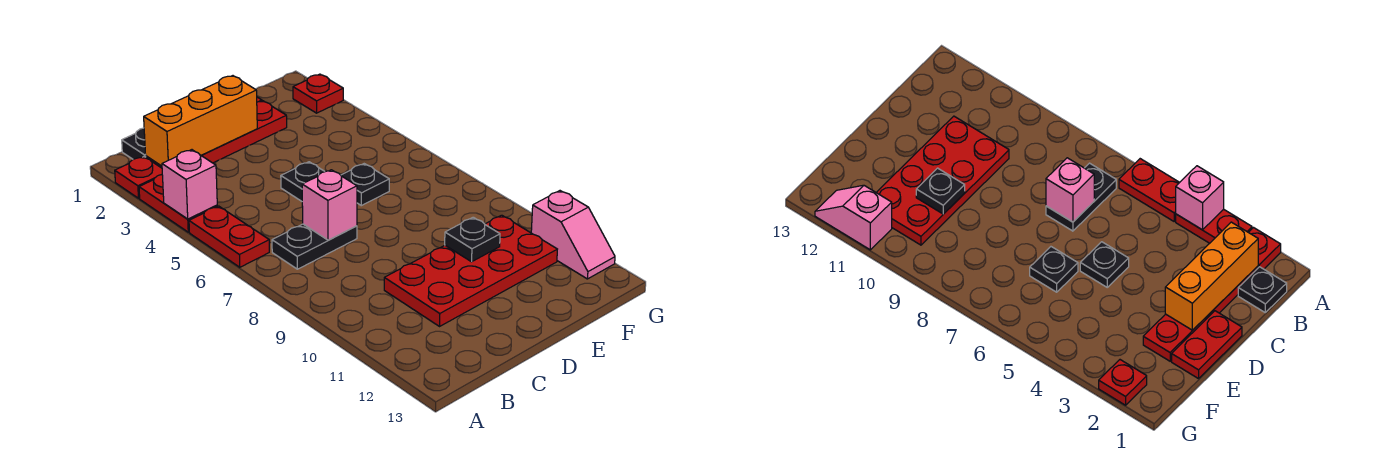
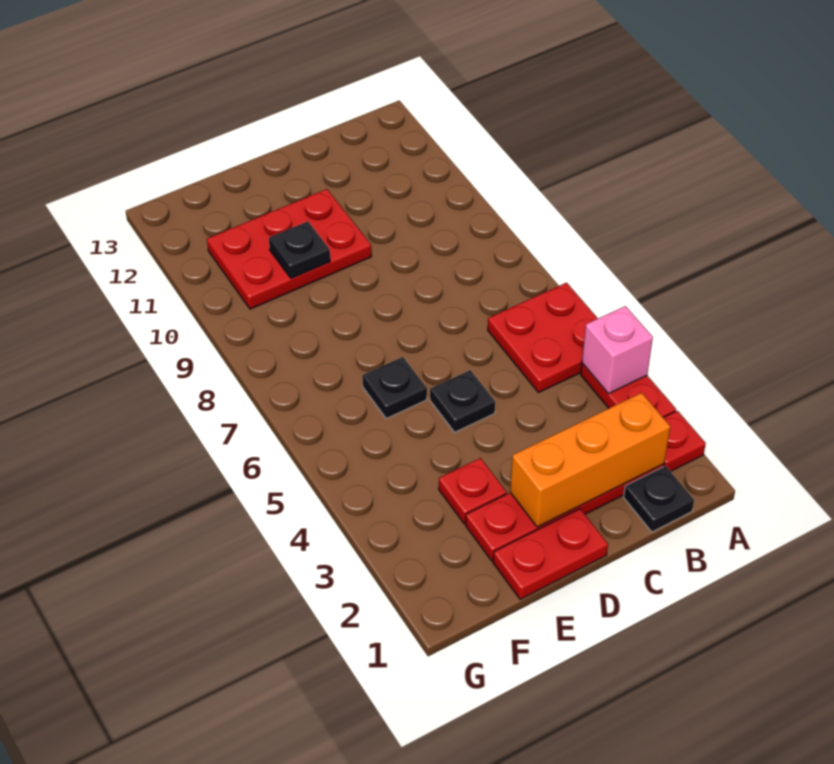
red plate A5:A6 level 1 -> red plate A5:B6 level 1
black plate B7:C7 level 1 -> none
pink brick C7 level 2 -> none
red plate C10:F11 level 1 -> red plate D10:F11 level 1
red plate G2 level 1 -> red plate E3 level 1
pink slope G11:G12 level 1 top 11 -> none

